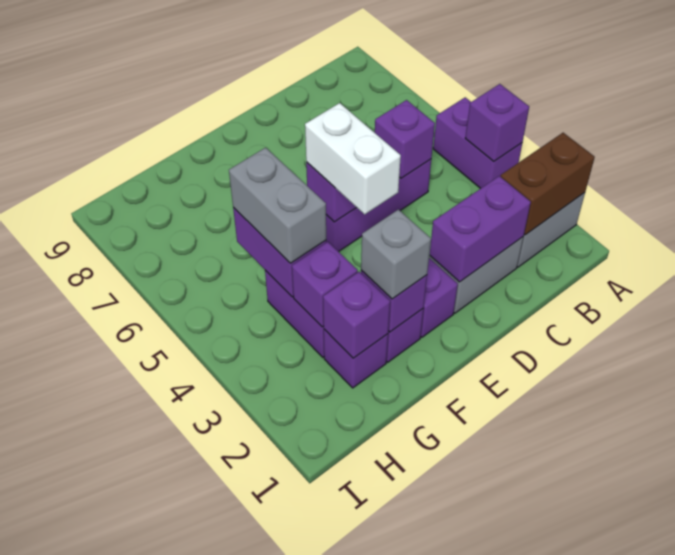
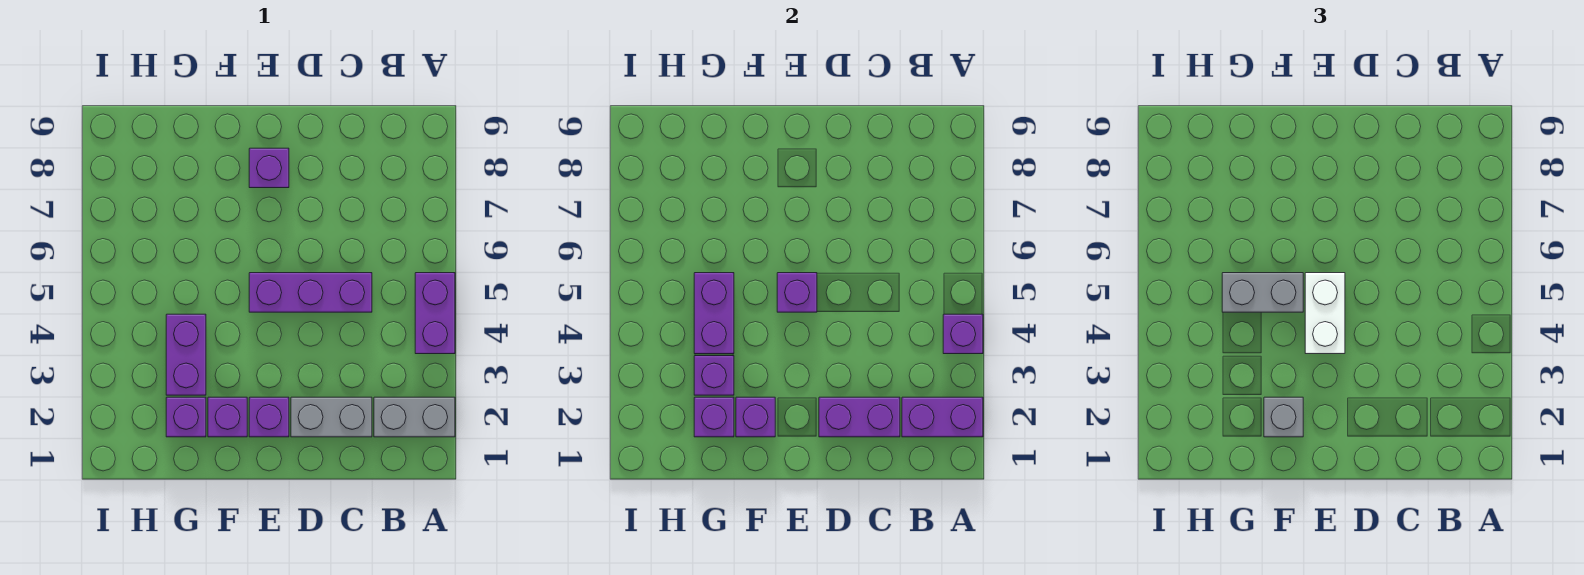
brown brick A2:B2 level 2 -> purple brick A2:B2 level 2
purple brick C5 level 2 -> purple brick E8 level 1
grey brick G4:G5 level 3 -> grey brick F5:G5 level 3

